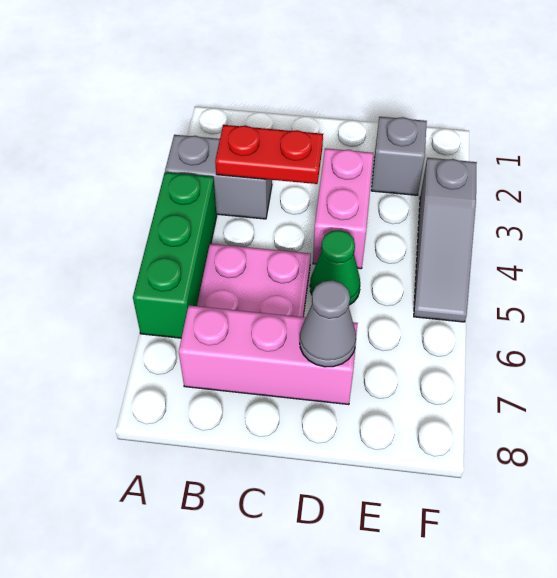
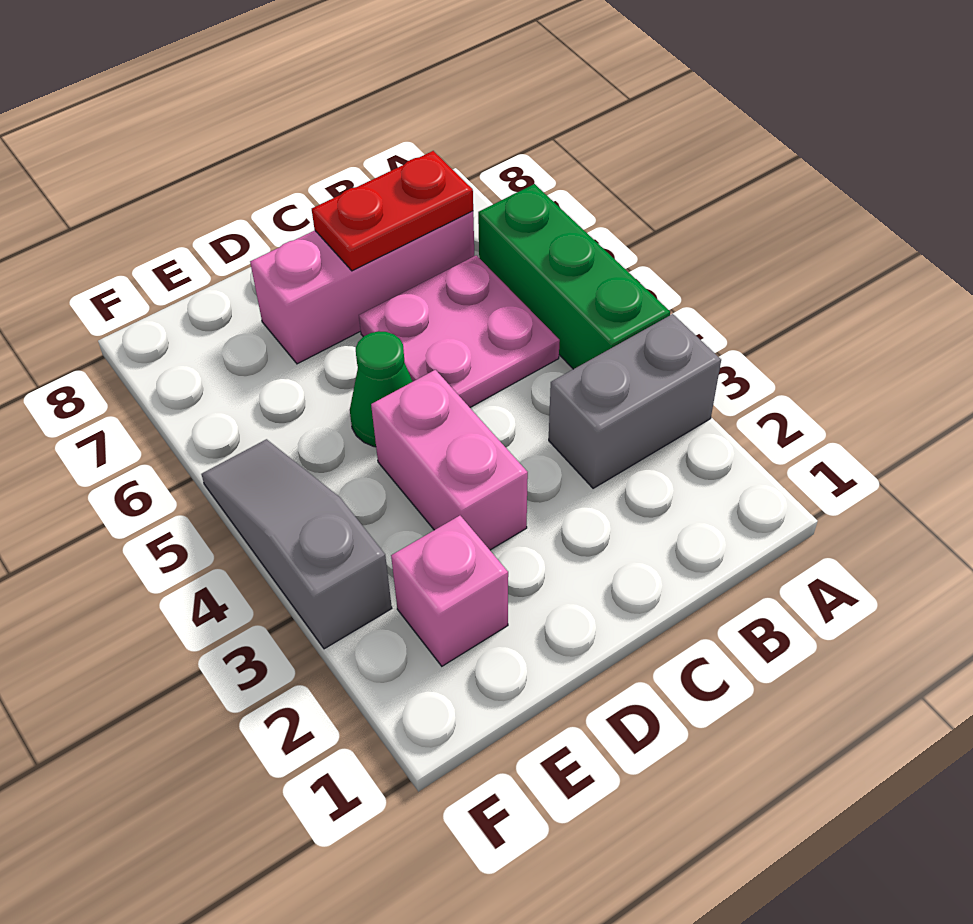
red plate B3:C3 level 2 -> red plate B7:C7 level 2
grey cone D7 level 2 -> none
grey brick E2 level 1 -> pink brick E2 level 1

